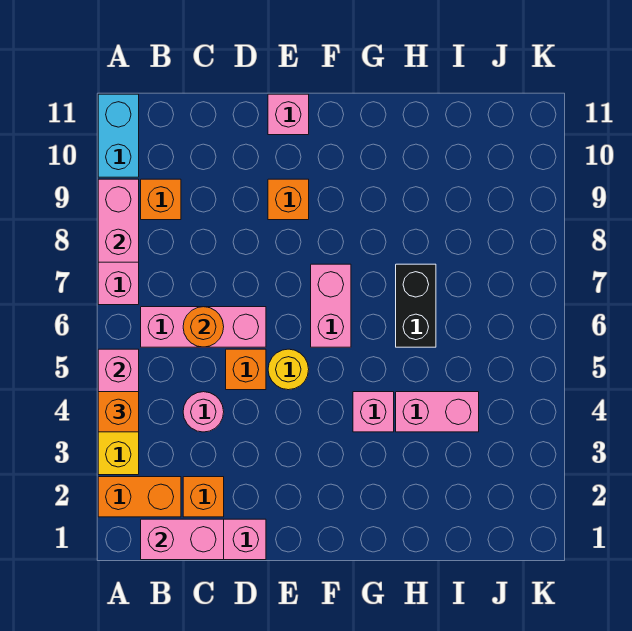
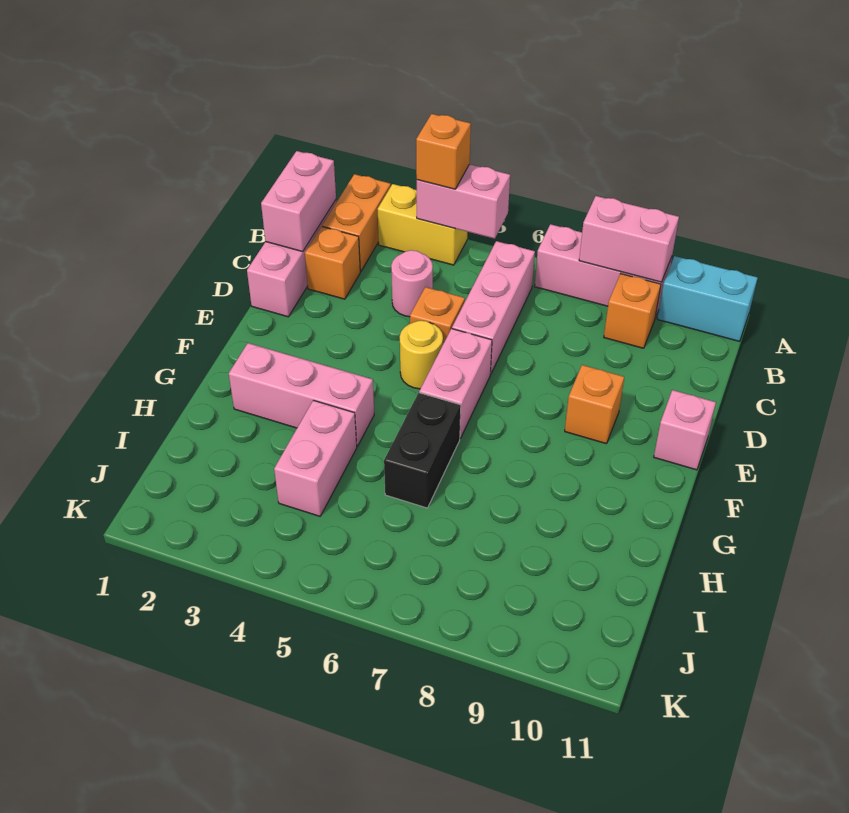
orange round brick C6 level 2 -> none
pink brick F6:F7 level 1 -> pink brick E6:F6 level 1
pink brick G4 level 1 -> pink brick G2:G4 level 1
black brick H6:H7 level 1 -> black brick G6:H6 level 1

